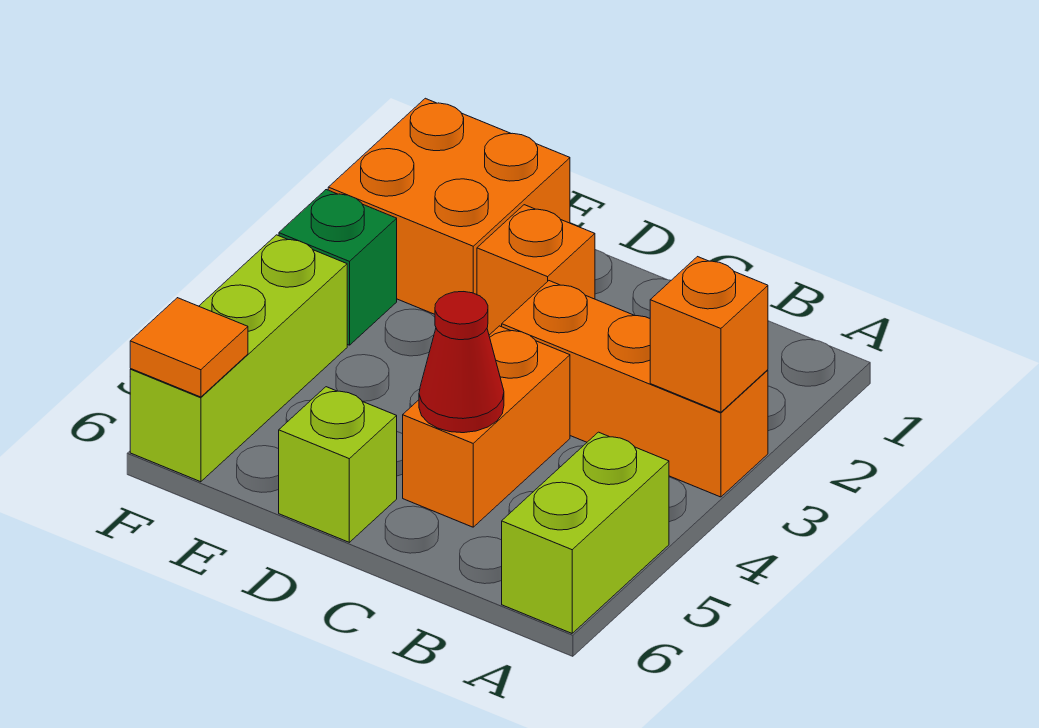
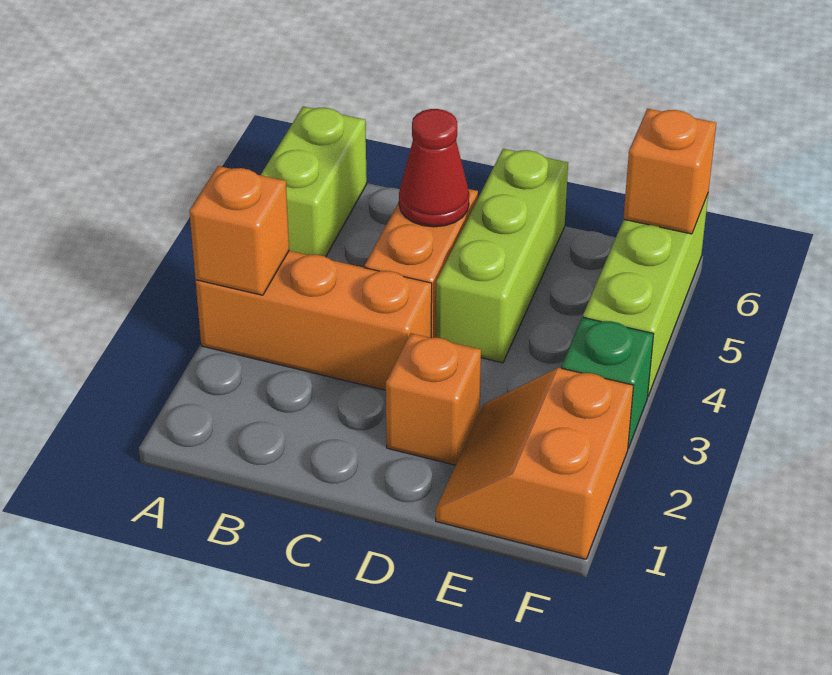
lime brick D6 level 1 -> lime brick D4:D6 level 1
orange brick E1:F2 level 1 -> orange slope E1:F2 level 1 top F
orange tile F6 level 2 -> orange brick F6 level 2

